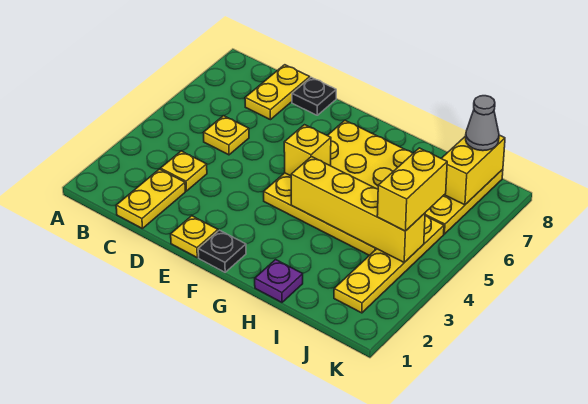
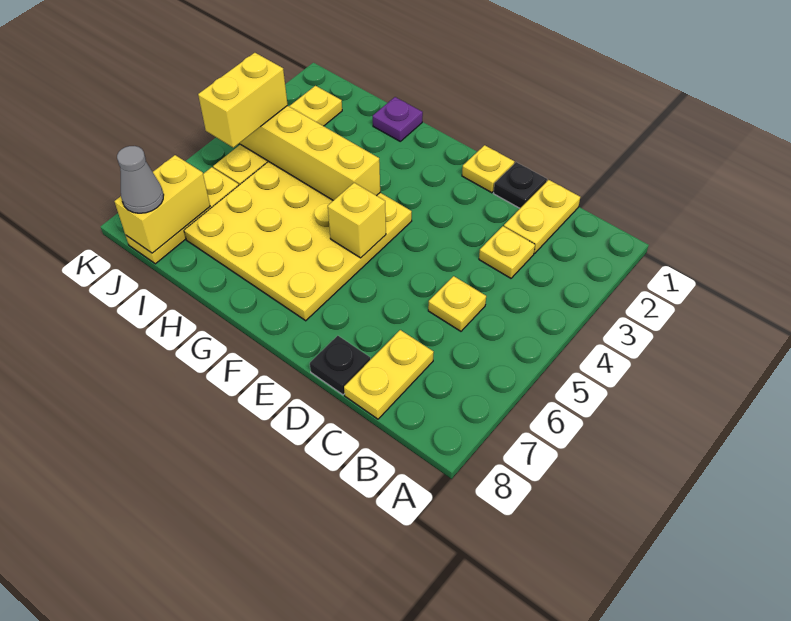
black plate F1 level 1 -> black plate D1 level 1

